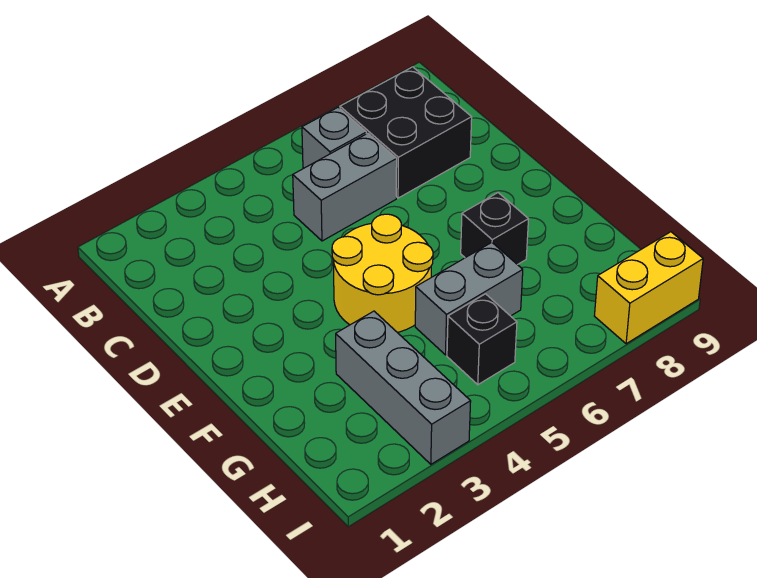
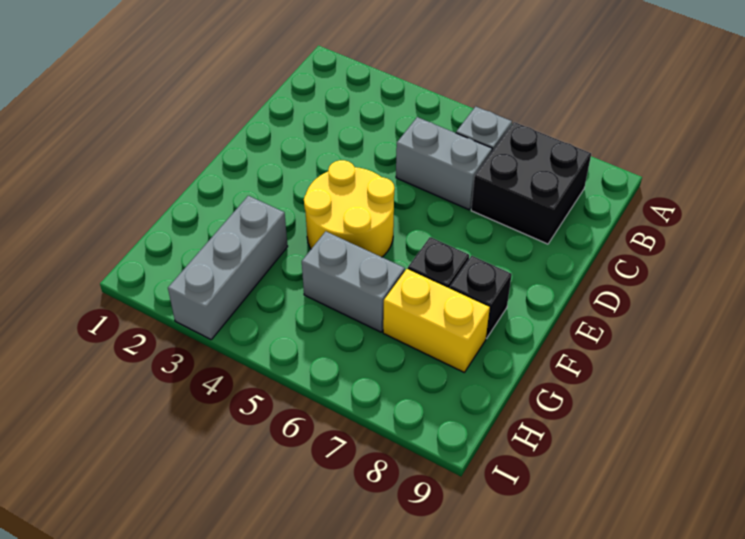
black brick H5 level 1 -> black brick F8 level 1
yellow brick I8:I9 level 1 -> yellow brick G7:G8 level 1

